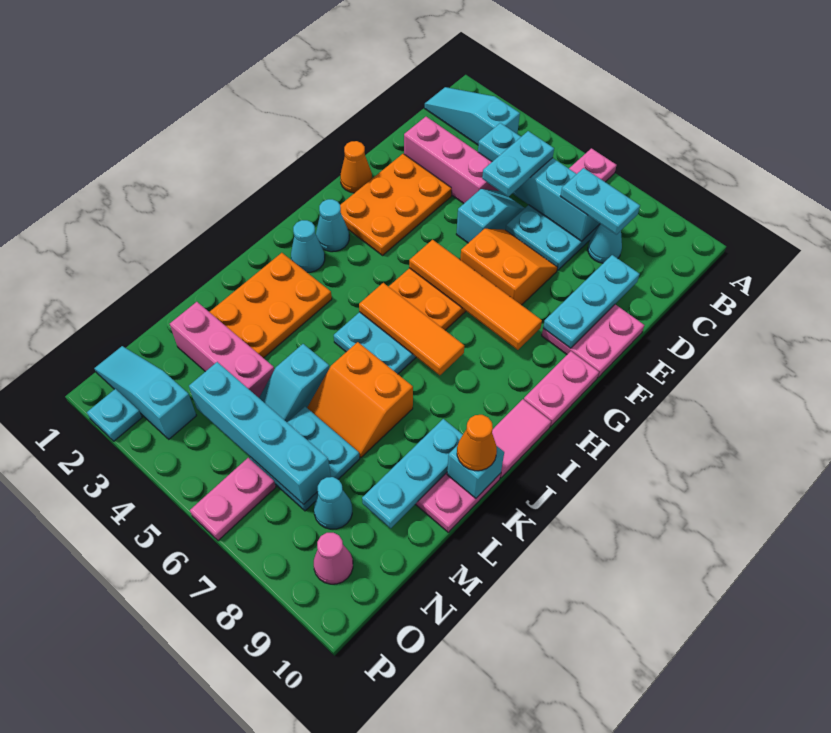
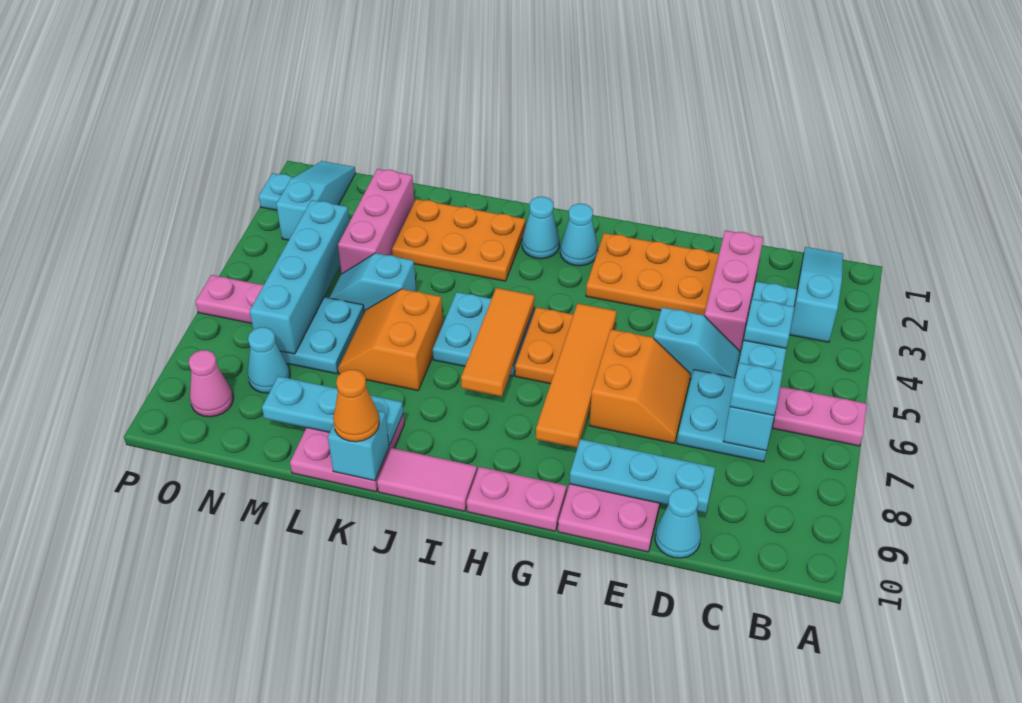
cyan plate C5:D5 level 3 -> cyan plate C5 level 3
cyan plate C7:C8 level 3 -> cyan plate C7 level 3
cyan cone C8 level 1 -> cyan cone D10 level 1
orange cone F1 level 1 -> none

